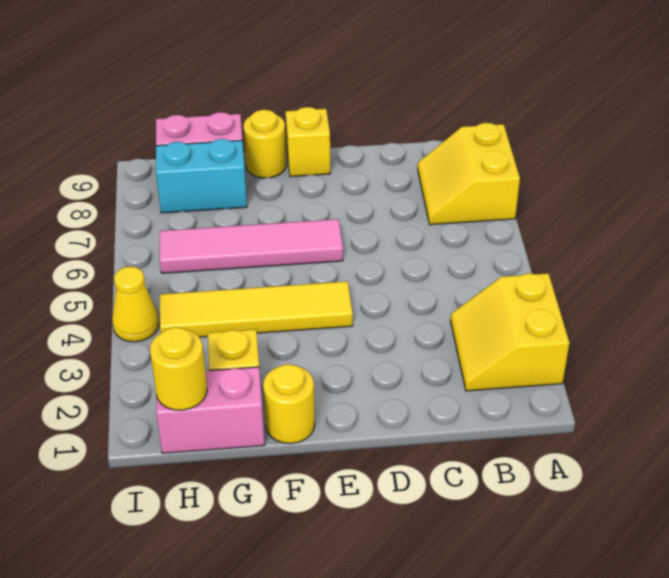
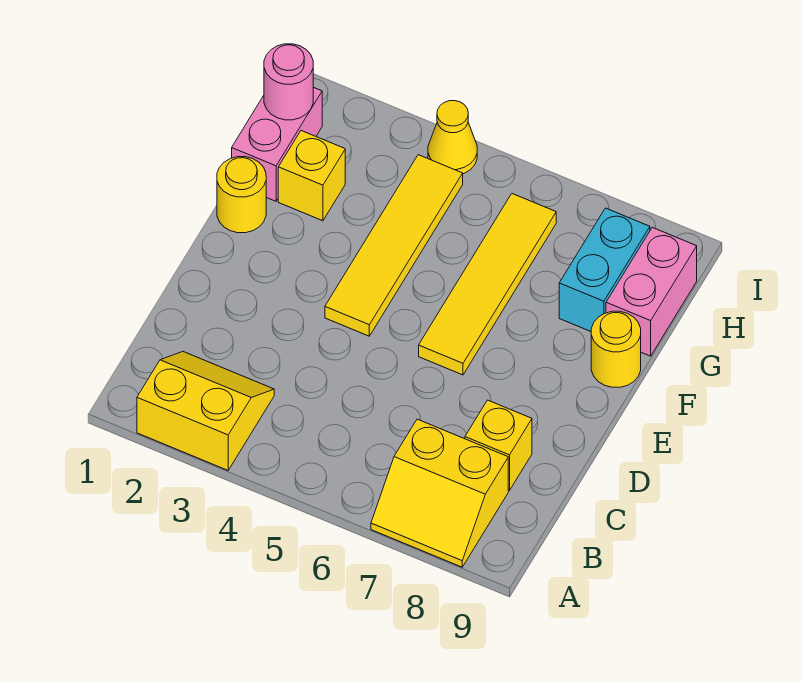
yellow slope A7:B8 level 1 top A -> yellow slope A7:B8 level 1 top B
pink tile E6:H6 level 1 -> yellow tile E6:H6 level 1
yellow brick E9 level 1 -> yellow brick C8 level 1
yellow round brick H1 level 2 -> pink round brick H1 level 2

